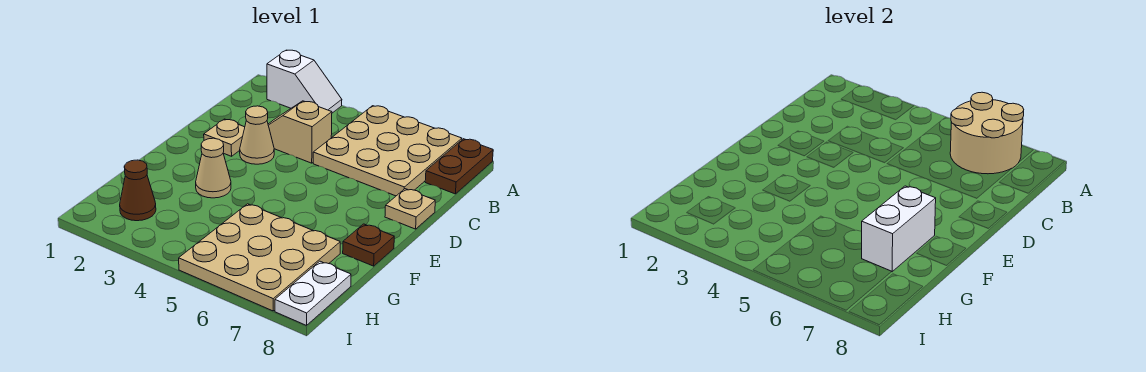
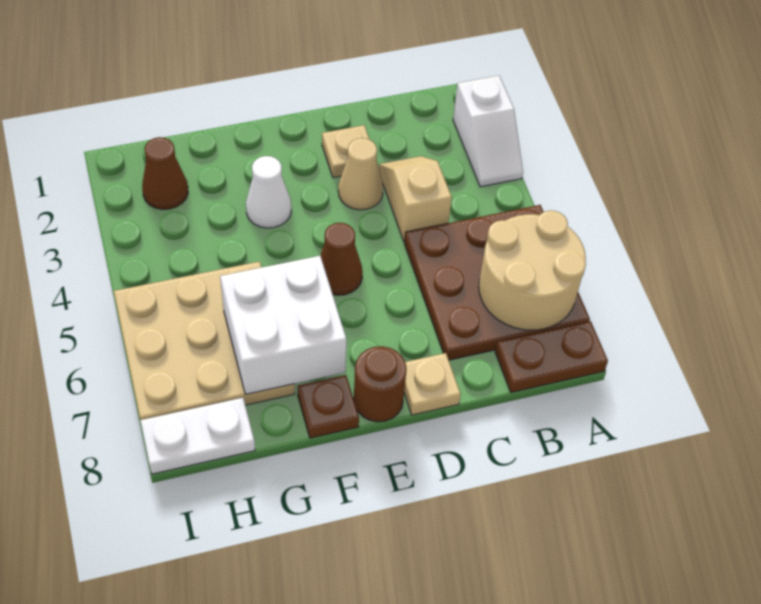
tan plate A5:C7 level 1 -> brown plate A5:C7 level 1
none -> brown cone E5 level 1
none -> brown round brick E8 level 1
tan cone F3 level 1 -> white cone F3 level 1
white brick F7:G7 level 2 -> white brick F6:G7 level 2

